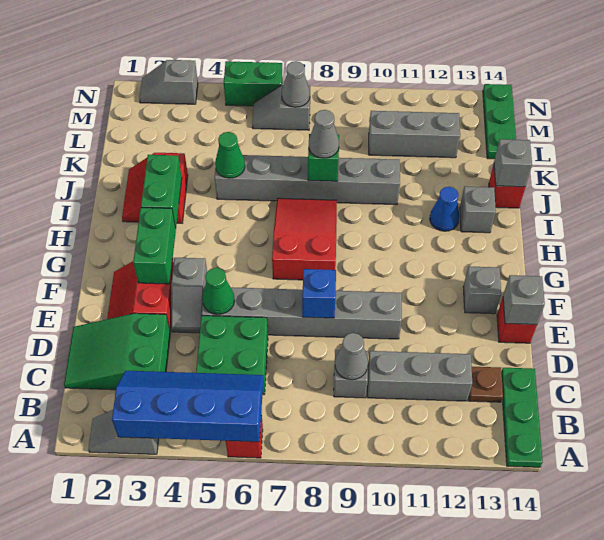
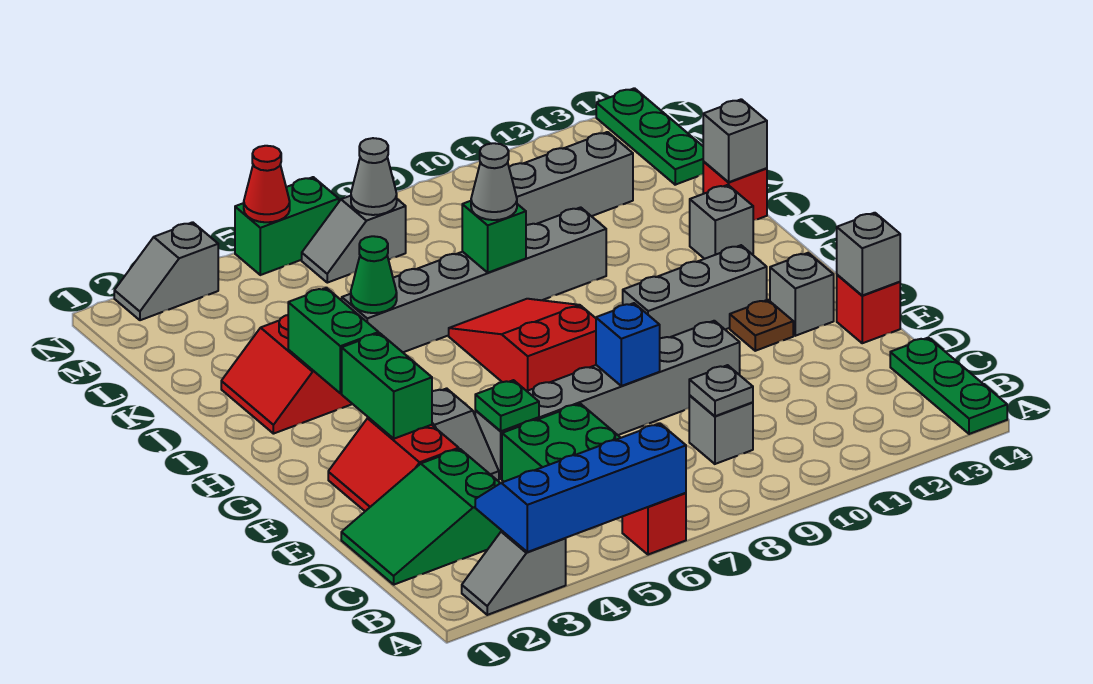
grey cone C9 level 2 -> grey plate C9 level 2
grey brick C10:C12 level 1 -> grey brick G10:G12 level 1
brown plate C13 level 1 -> brown plate F12 level 1
green cone E5 level 2 -> green plate E5 level 2
blue cone I12 level 1 -> none
none -> red cone N5 level 2

